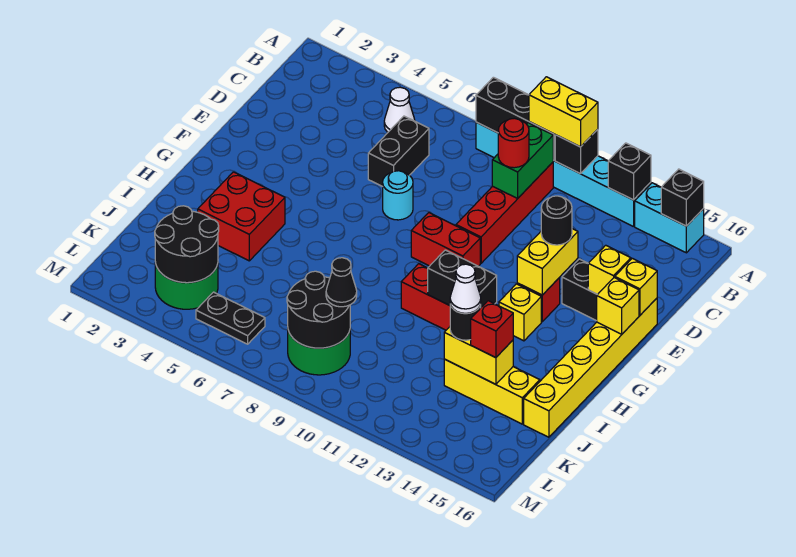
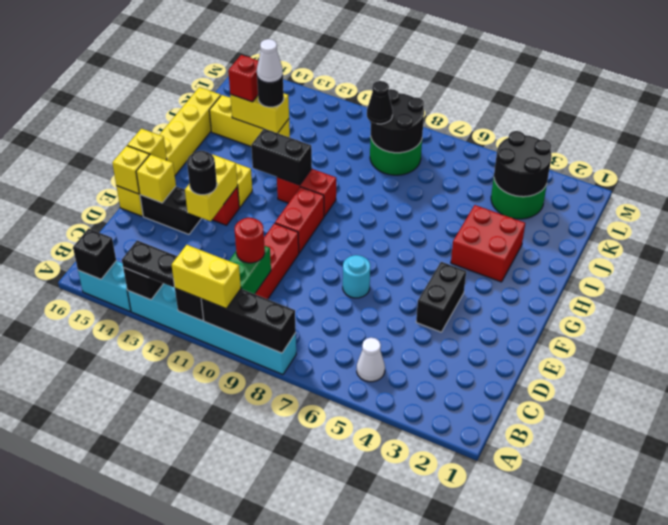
black brick C6:D6 level 1 -> black brick E4:F4 level 1
red brick F9:F10 level 1 -> red brick F10:G10 level 1
black plate L5:L6 level 1 -> black plate A12:A13 level 3

